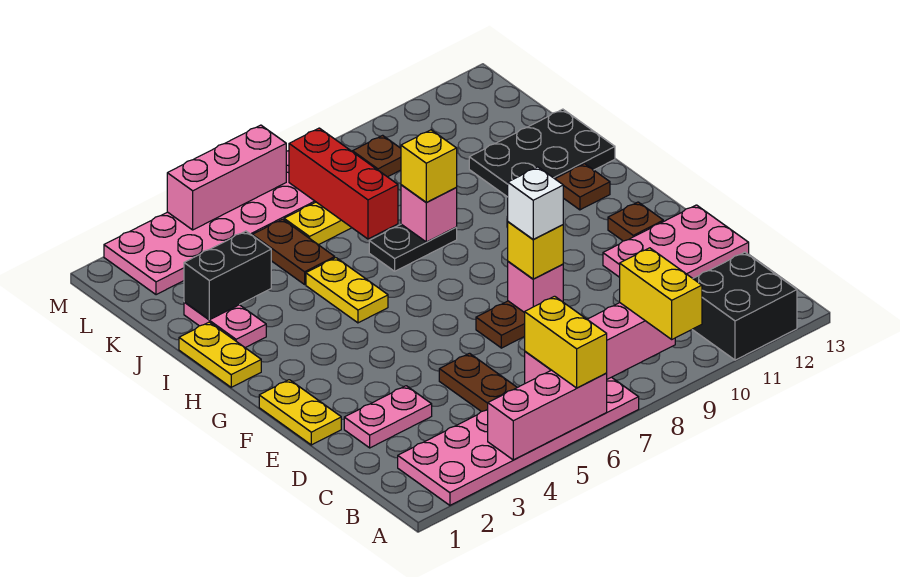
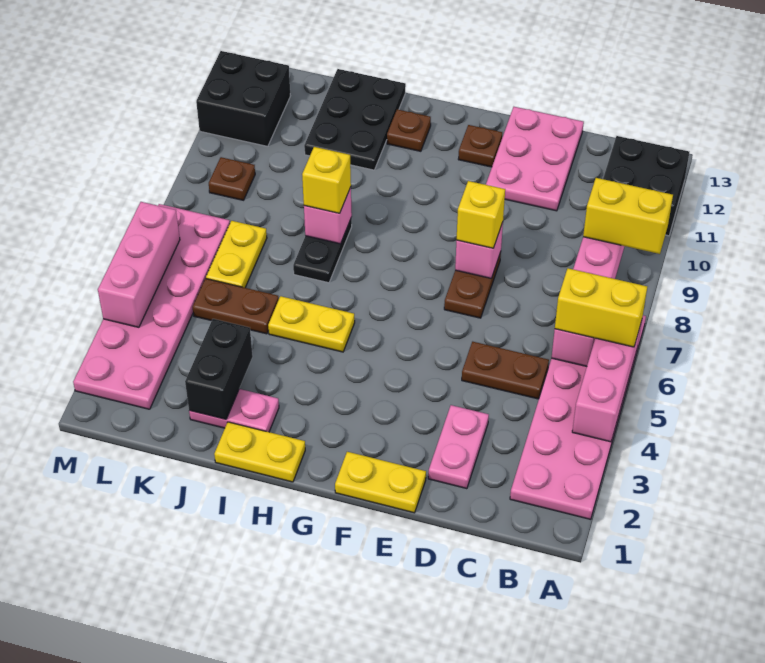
white brick E8 level 4 -> none
red brick J7:L7 level 2 -> none
none -> black brick L11:M12 level 1

